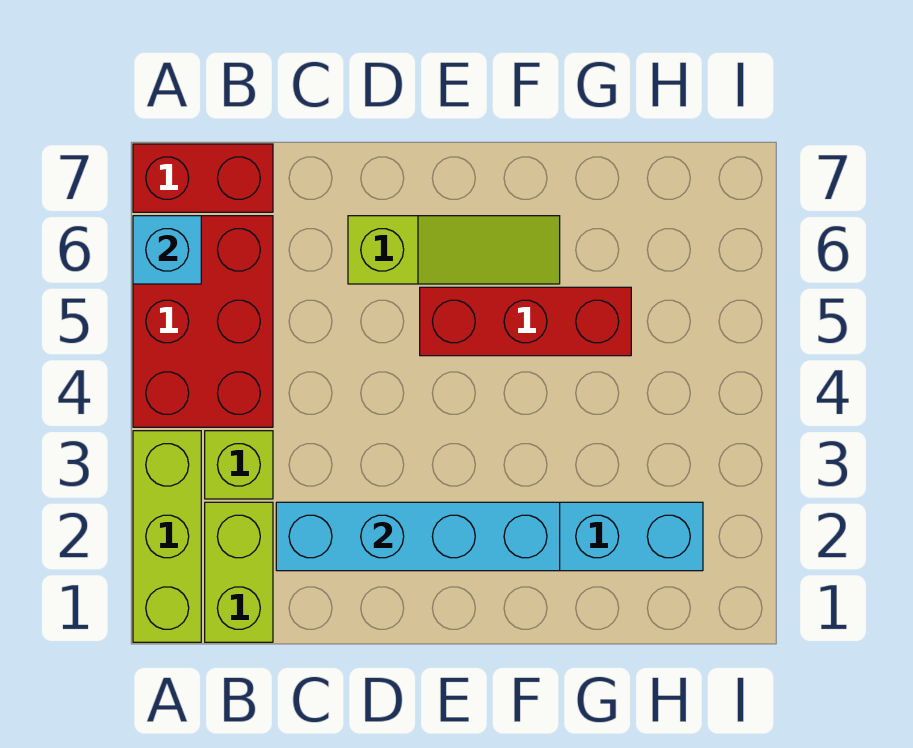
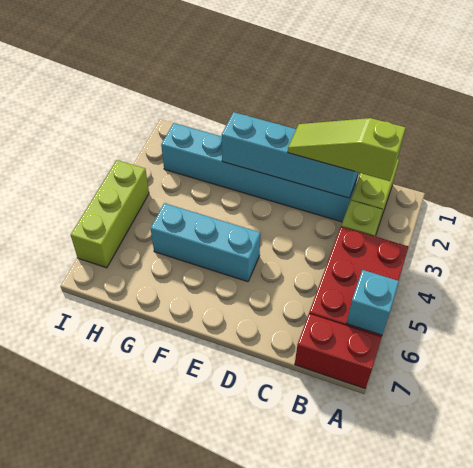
lime brick A1:A3 level 1 -> lime brick I4:I6 level 1
lime slope D6:F6 level 1 top D -> lime slope B2:D2 level 3 top B
red brick E5:G5 level 1 -> cyan brick E5:G5 level 1

